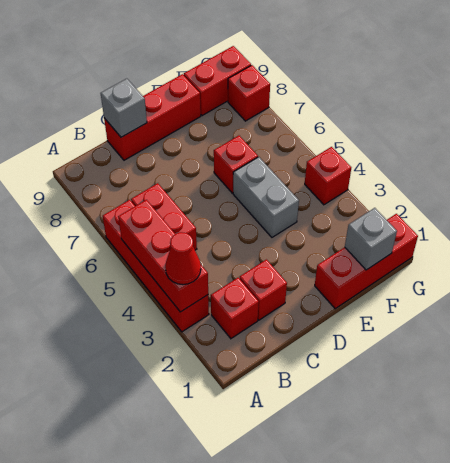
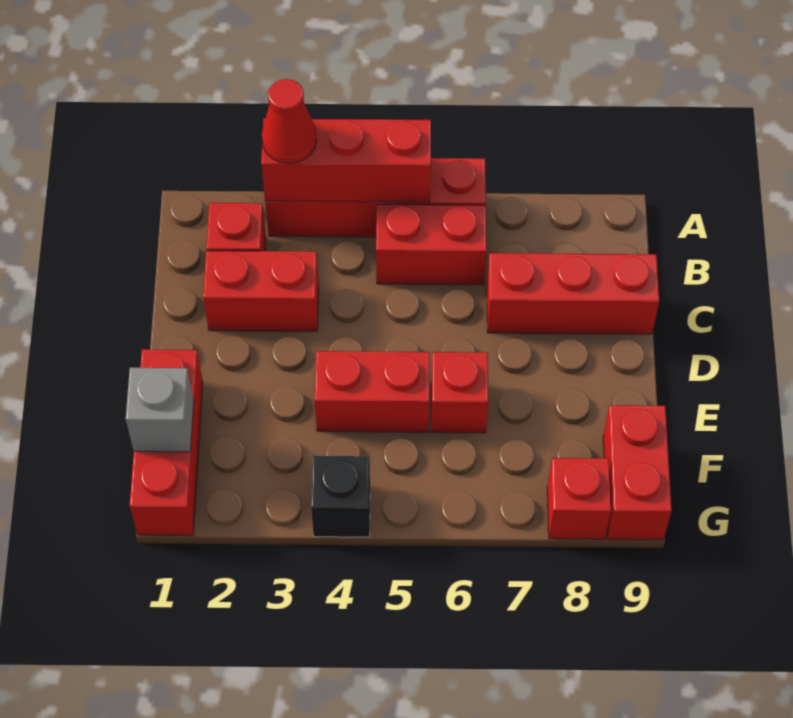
red brick C2 level 1 -> red brick C2:C3 level 1
red brick C9:E9 level 1 -> red brick C7:C9 level 1
grey brick C9 level 2 -> none
grey brick E4:E5 level 1 -> red brick E4:E5 level 1
red brick G4 level 1 -> black brick G4 level 1

